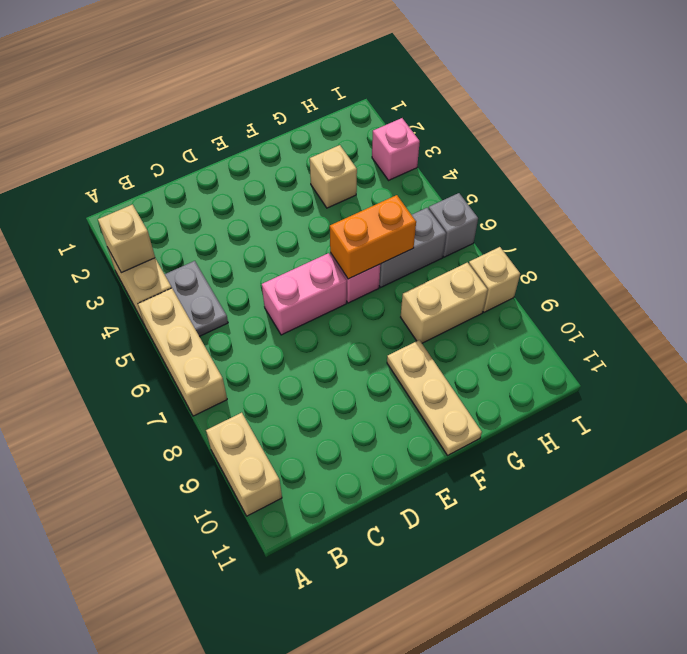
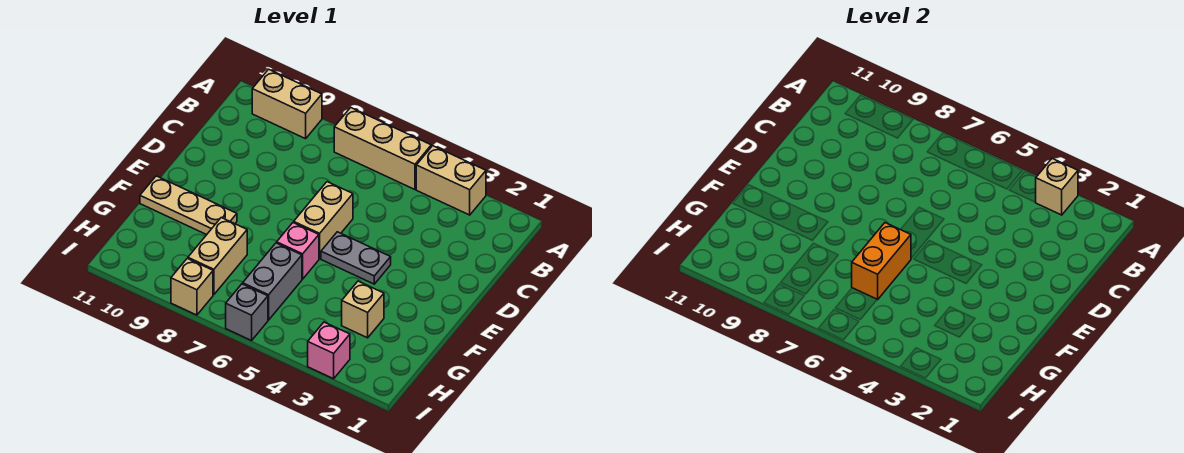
grey plate B4:B5 level 1 -> grey plate E4:E5 level 1
pink brick D6:E6 level 1 -> tan brick D6:E6 level 1

